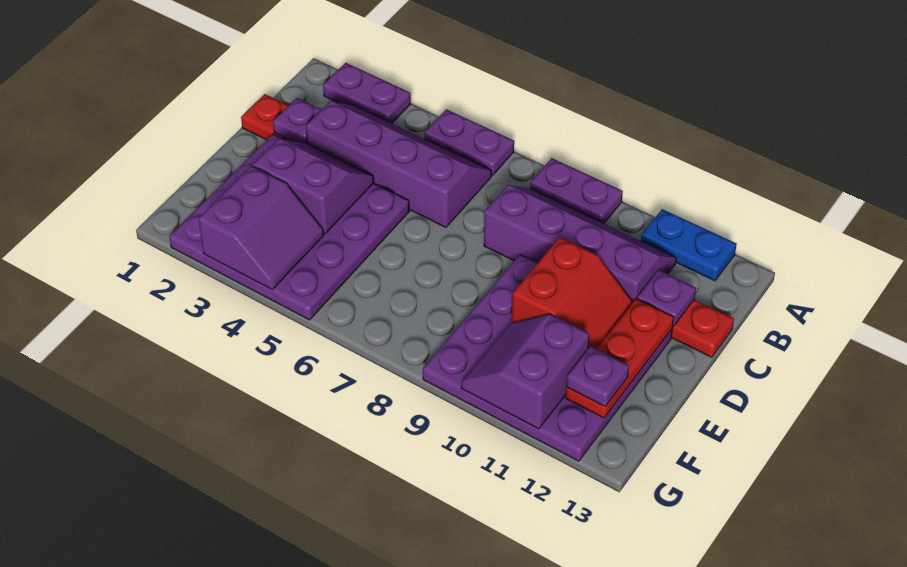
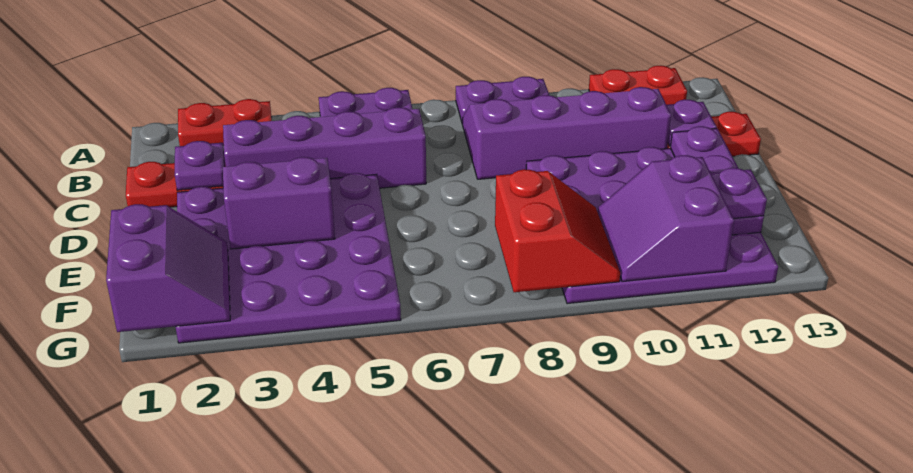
purple plate A2:A3 level 1 -> red plate A2:A3 level 1
blue plate A11:A12 level 1 -> red plate A11:A12 level 1
red slope D10:E11 level 2 top 10 -> red slope F8:G9 level 2 top 8
red plate D12:F12 level 2 -> purple plate D12:F12 level 2
purple slope F3:G4 level 2 top 3 -> purple slope F1:G2 level 2 top 1

